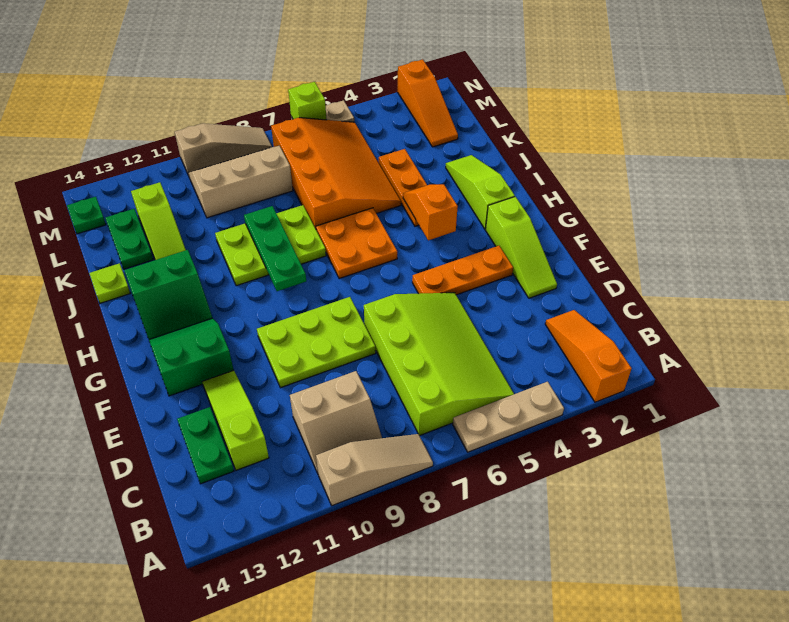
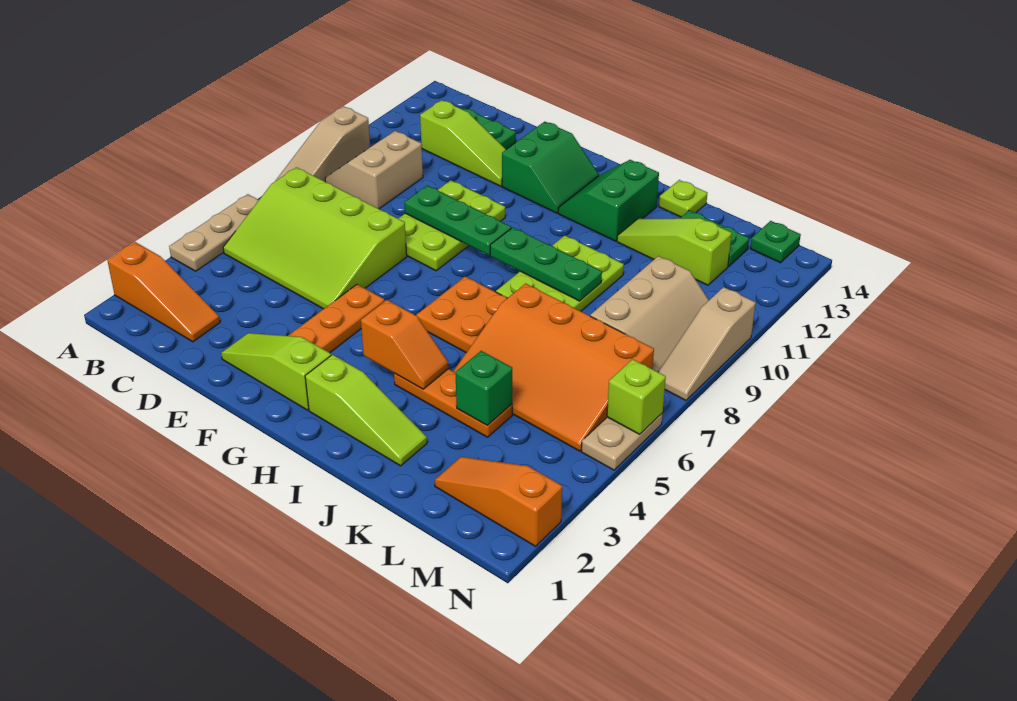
none -> green plate E9:G9 level 2
none -> green brick K4 level 2

